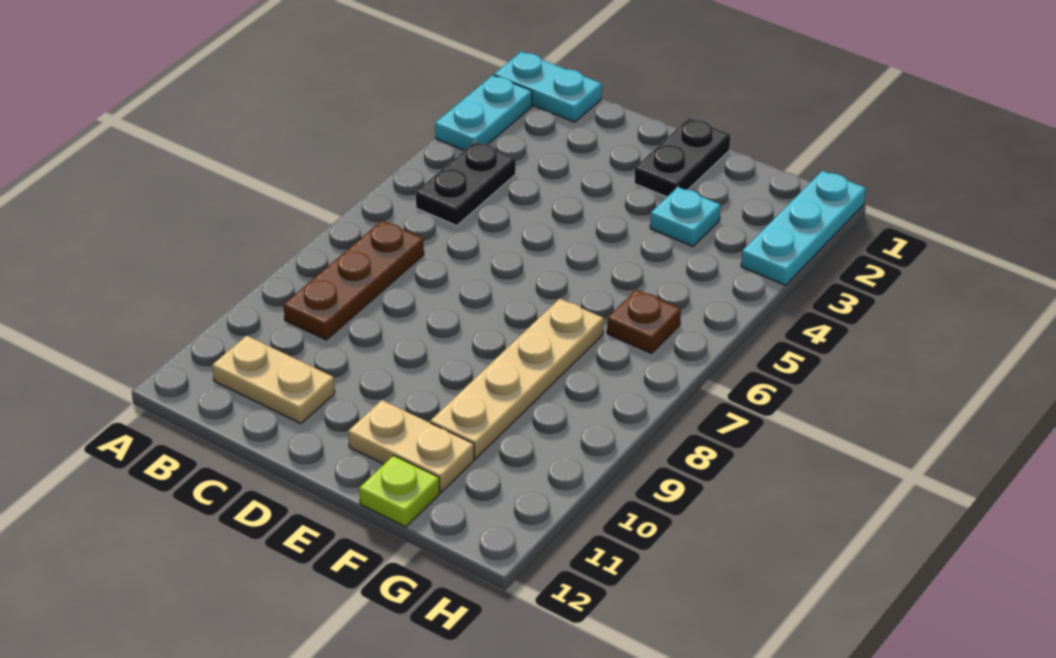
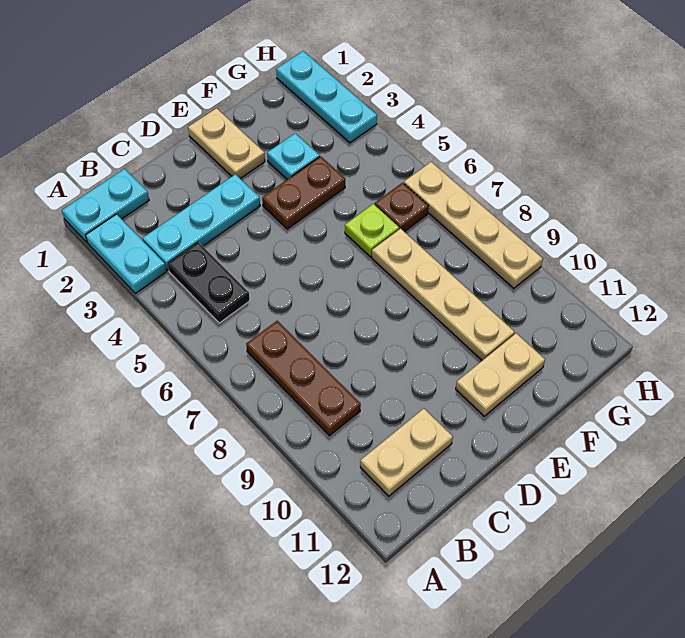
none -> cyan plate B3:D3 level 1
black plate E1:E2 level 1 -> tan plate E1:E2 level 1
none -> brown plate E4:F4 level 1
lime plate F12 level 1 -> lime plate F6 level 1
none -> tan plate H6:H9 level 1

